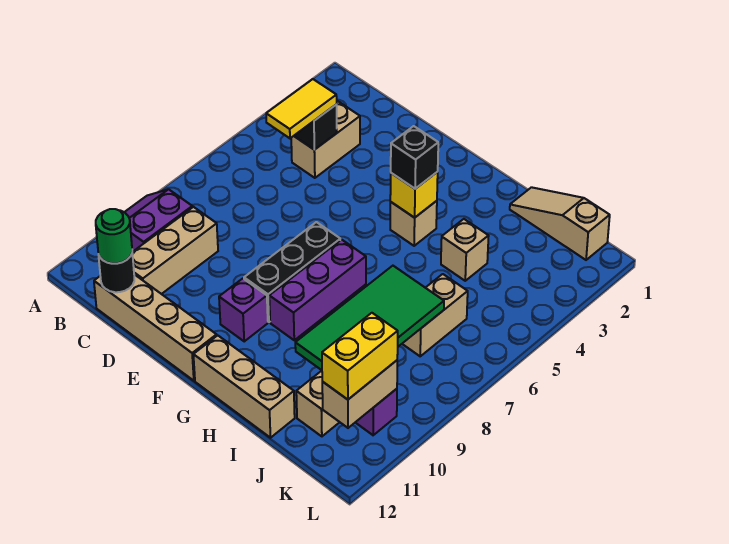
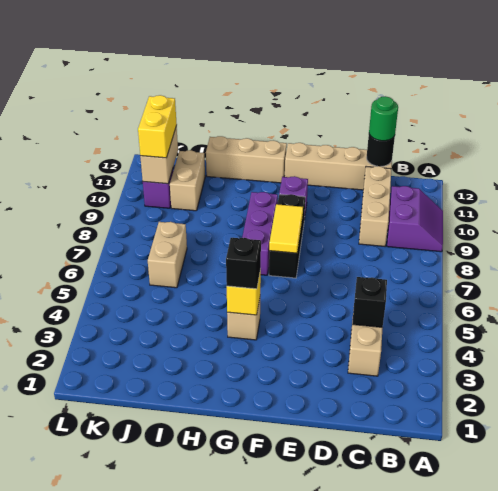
yellow tile C4:C5 level 3 -> yellow tile F7:F8 level 2
tan slope I1:K1 level 1 top K -> none
tan brick I4 level 1 -> none
green tile I7:J10 level 2 -> none

